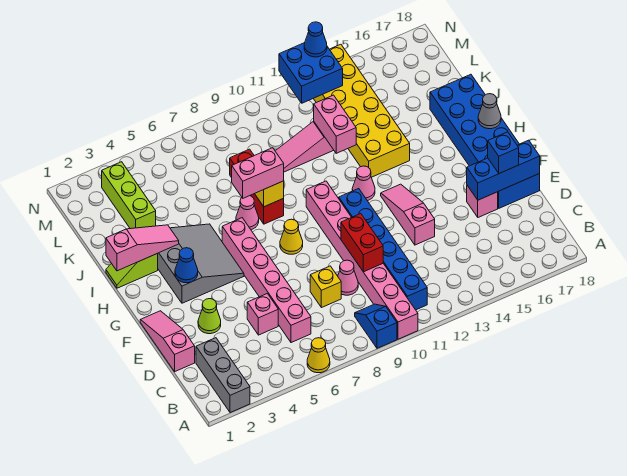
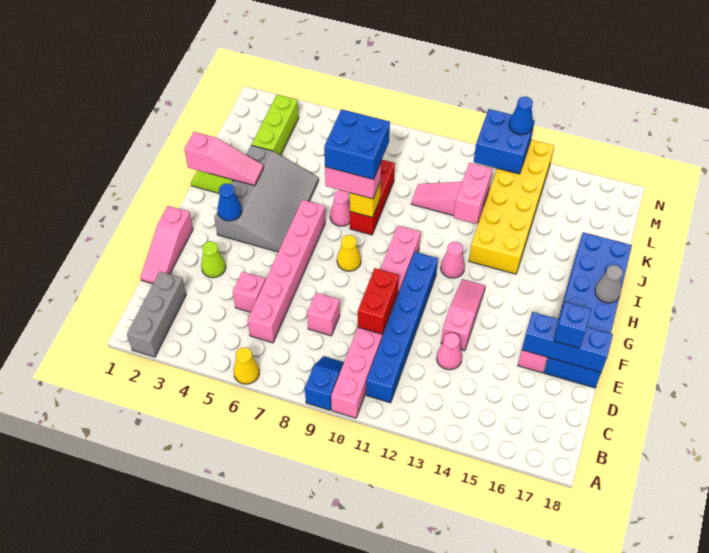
pink slope D1:F1 level 1 top D -> pink slope D1:F1 level 1 top F
yellow brick D8 level 1 -> pink brick D8 level 1
pink cone D9 level 1 -> pink cone D13 level 1
grey slope G3:I5 level 1 top 3 -> grey slope G3:J5 level 1 top 3
none -> blue brick I7:J8 level 4

